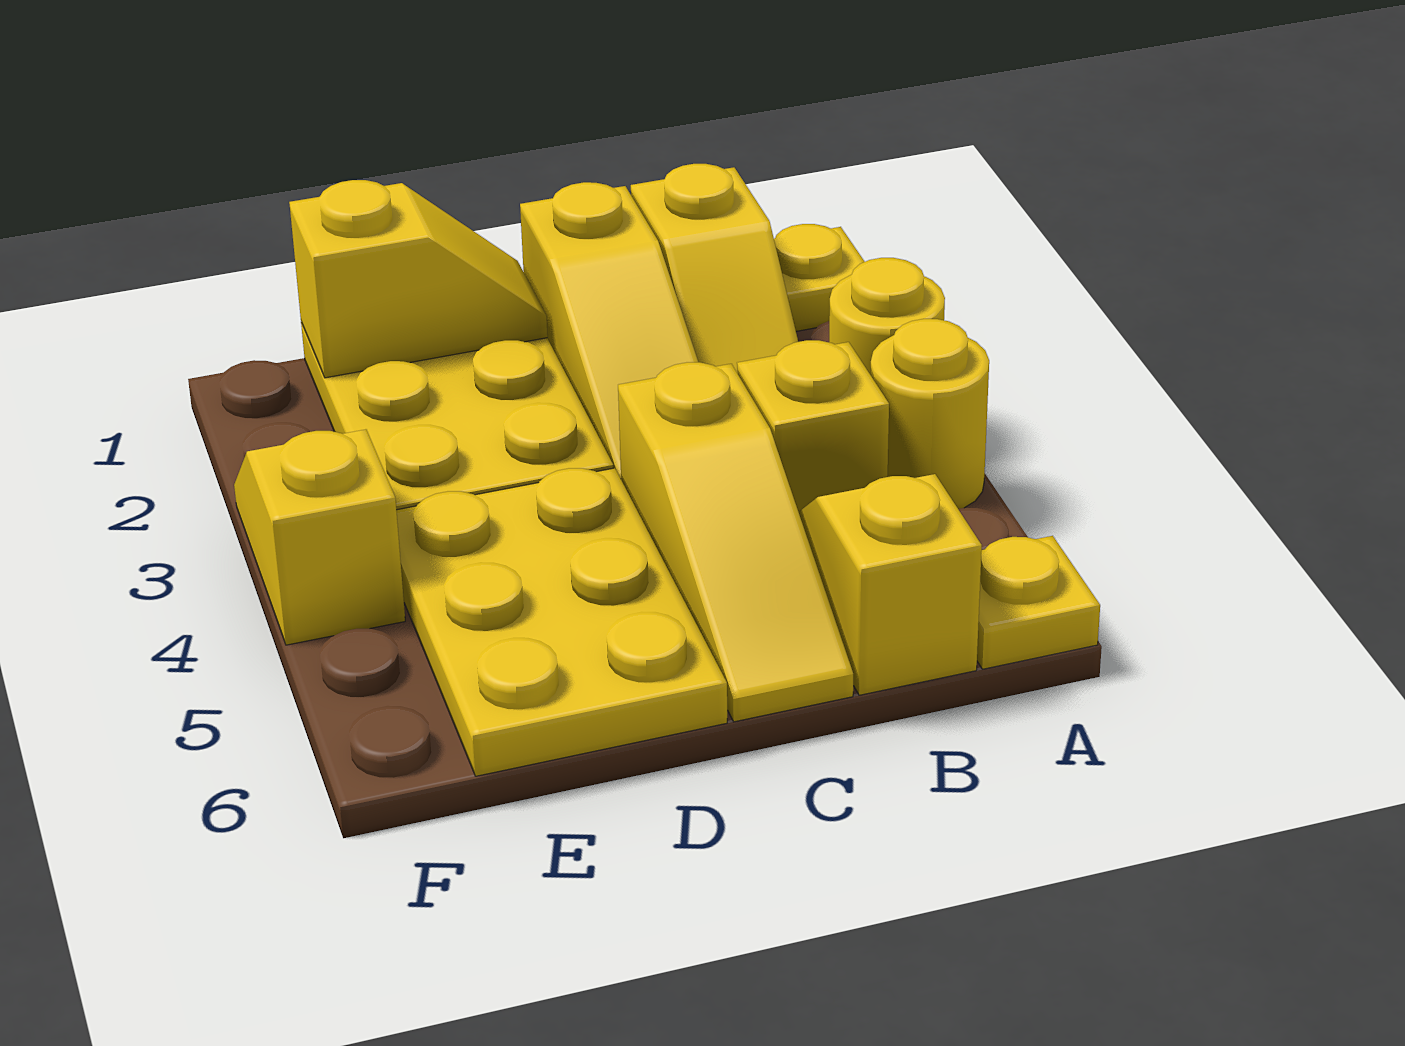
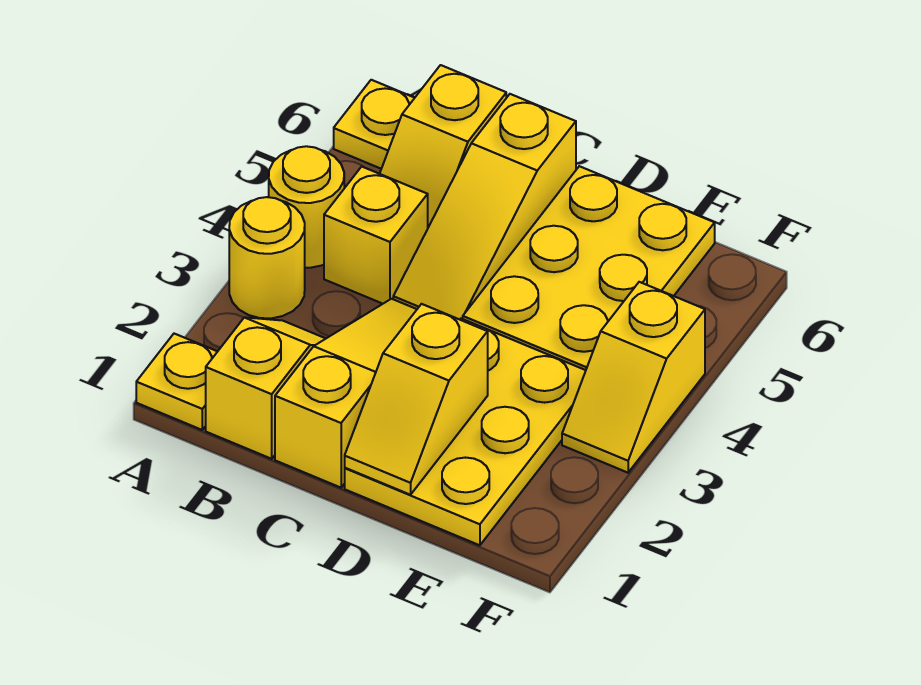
yellow slope C4:C6 level 1 top 4 -> yellow slope C4:C6 level 1 top 6
yellow slope D1:E1 level 2 top E -> yellow slope D1:D2 level 2 top 2

